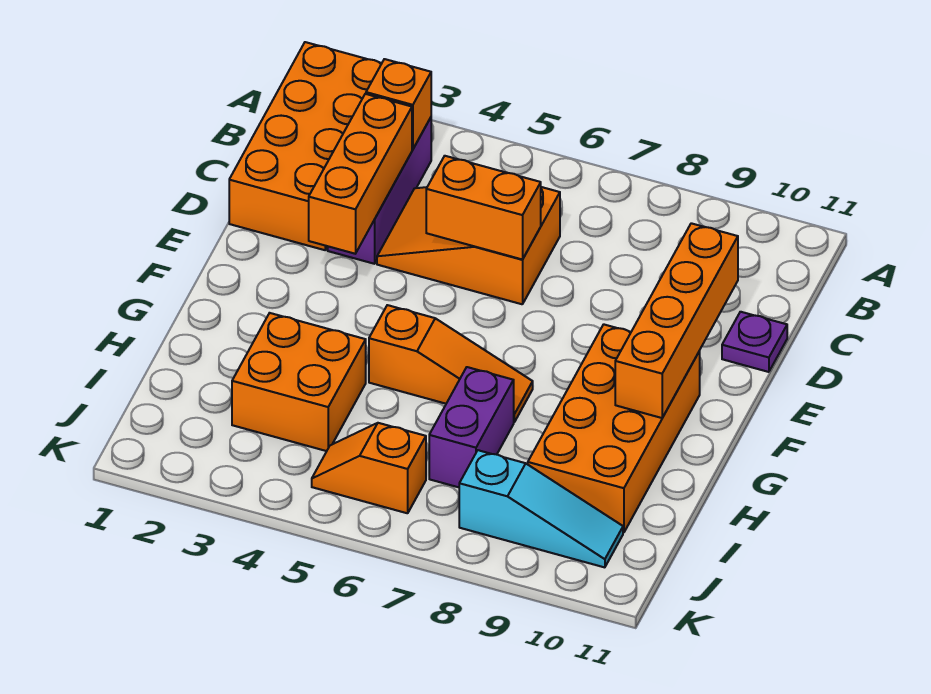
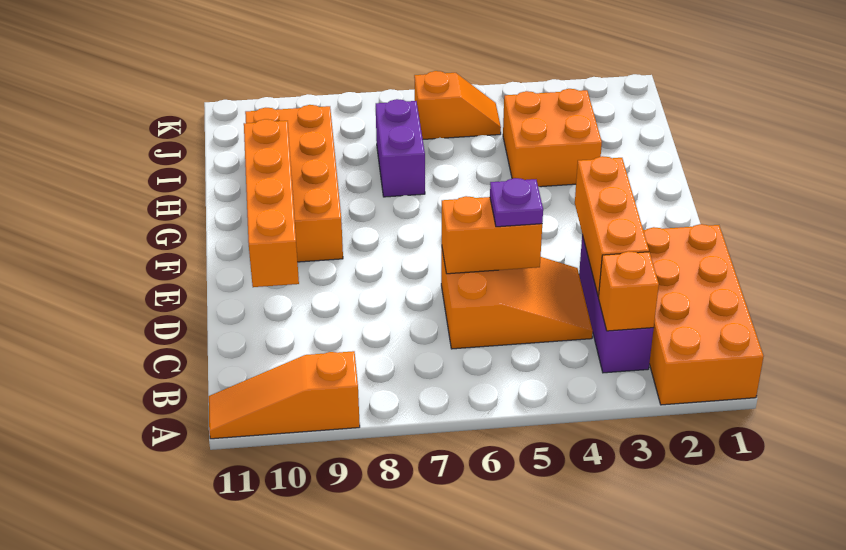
purple plate D11 level 1 -> purple plate D5 level 3
orange slope G5:G7 level 1 top 5 -> orange slope A9:A11 level 1 top 9
cyan slope J8:J10 level 1 top 8 -> none

